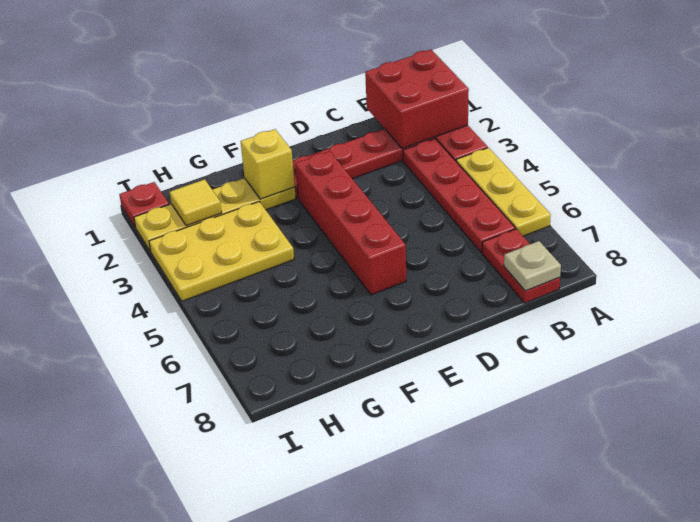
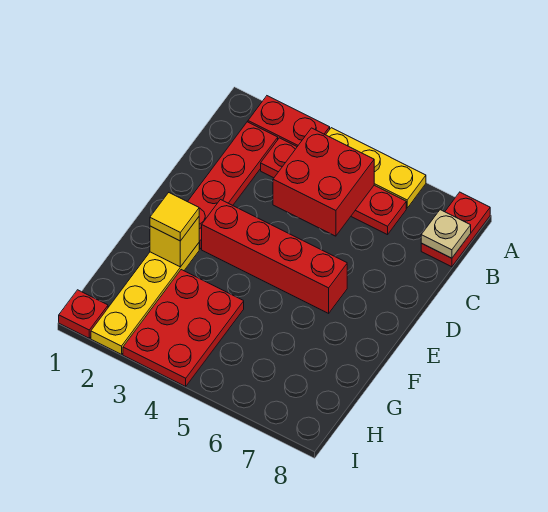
red brick A1:B2 level 2 -> red brick B4:C5 level 2
red plate B7:B8 level 1 -> red plate A8:B8 level 1
yellow plate G3:I4 level 1 -> red plate G3:I4 level 1
yellow tile H2 level 2 -> yellow tile F2 level 3

